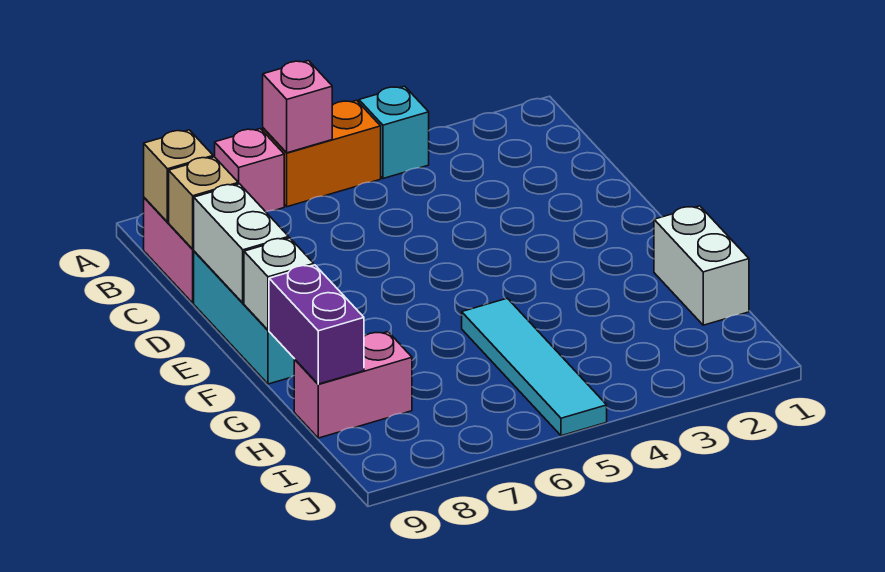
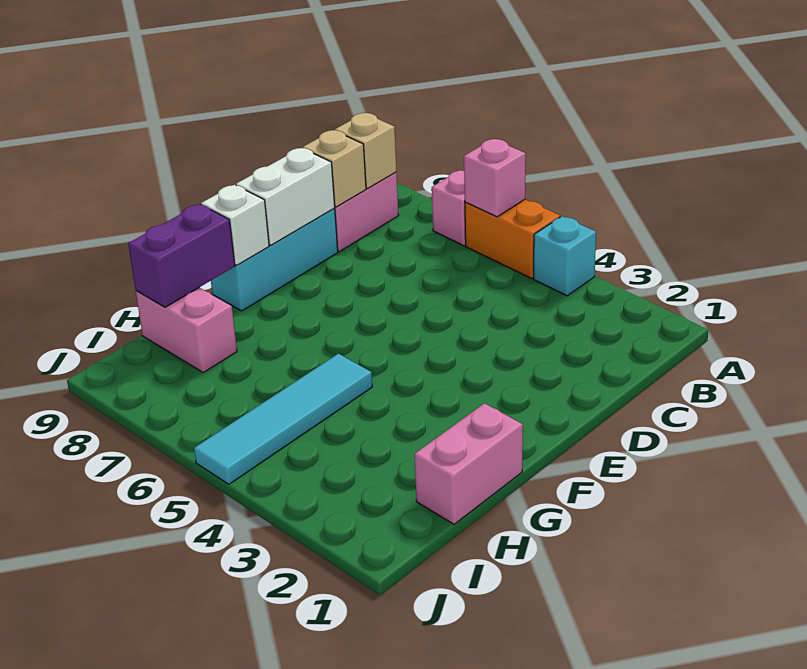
white brick G1:H1 level 1 -> pink brick G1:H1 level 1

